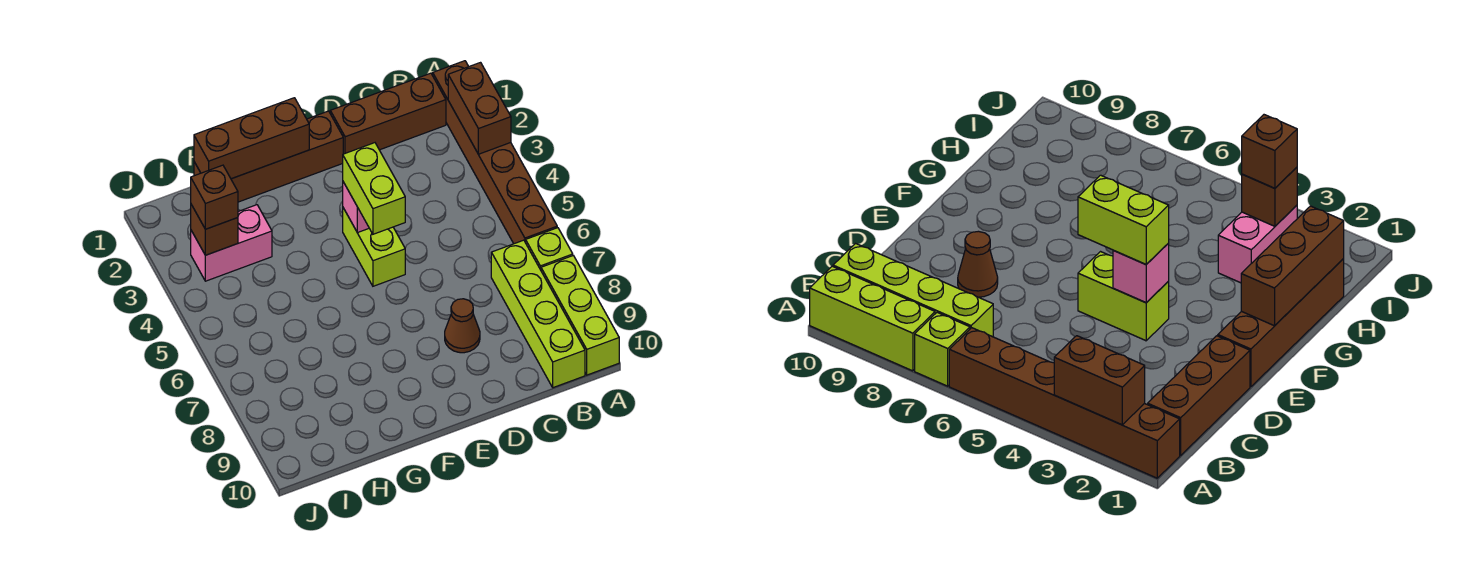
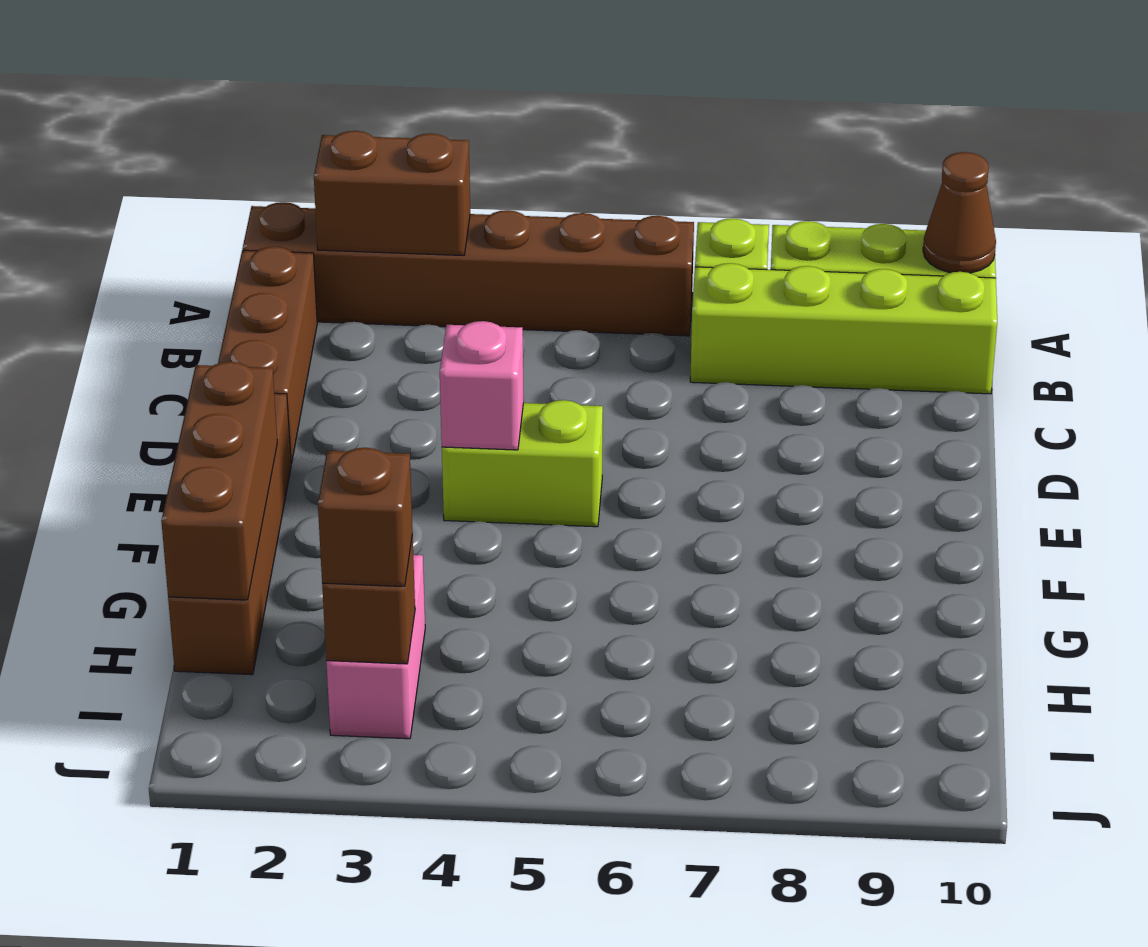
brown cone D8 level 1 -> brown cone A10 level 2
lime brick E4:E5 level 3 -> none

